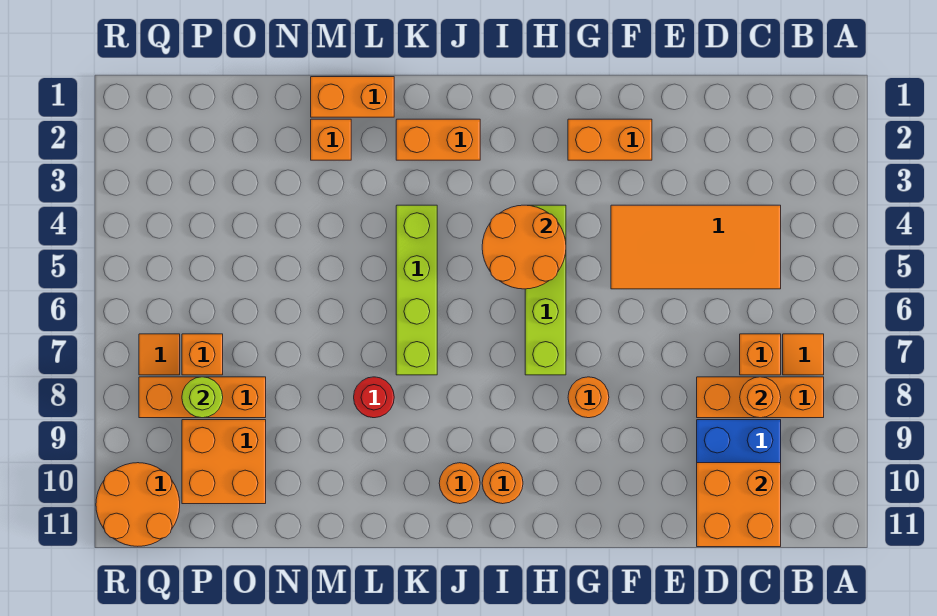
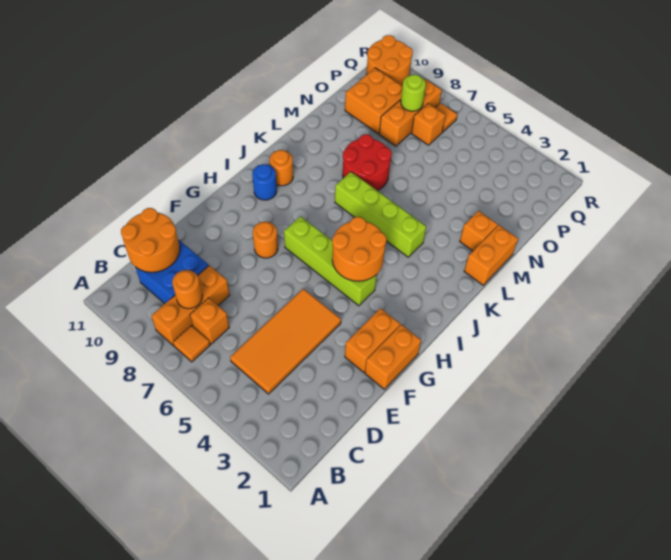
orange brick C10:D11 level 2 -> orange round brick C10:D11 level 2
orange round brick I10 level 1 -> blue round brick I10 level 1
orange brick J2:K2 level 1 -> orange brick F1:G1 level 1
red round brick L8 level 1 -> red round brick L7:M8 level 1

